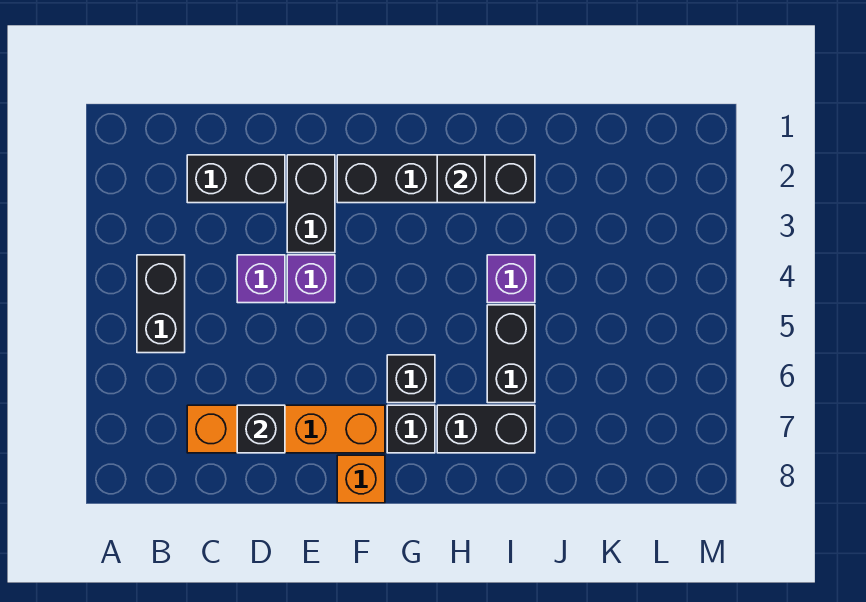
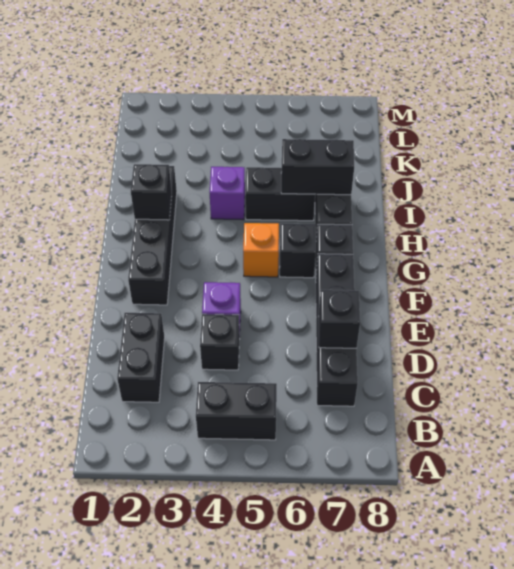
orange brick C7:F7 level 1 -> black brick C7:F7 level 1
purple brick D4 level 1 -> black brick D4 level 1
black brick E2:E3 level 1 -> black brick I6:I7 level 2
orange brick F8 level 1 -> orange brick G5 level 1

